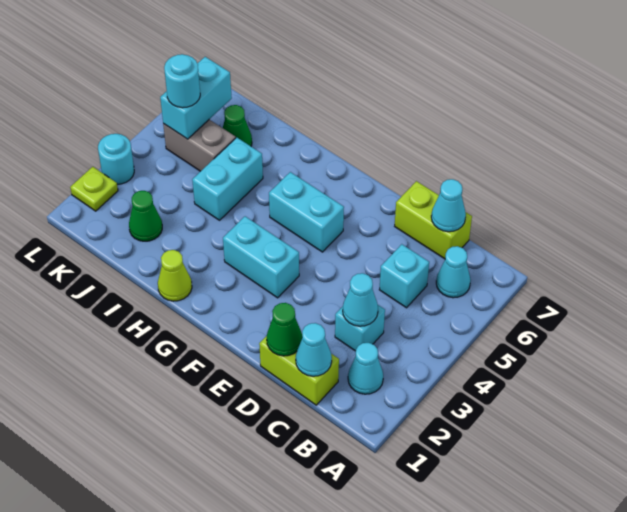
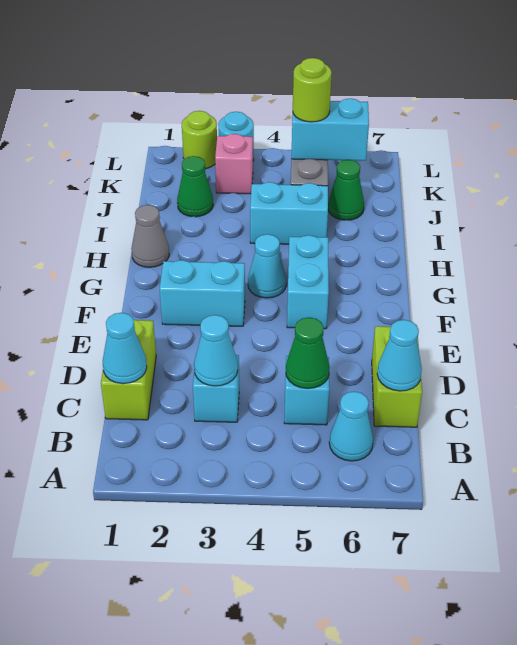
cyan cone B2 level 1 -> cyan cone G4 level 1
green cone D1 level 2 -> green cone C5 level 2
cyan brick F3:G3 level 1 -> cyan brick F2:F3 level 1
lime cone H1 level 1 -> grey cone H1 level 1
none -> pink brick K3 level 1
cyan round brick K5 level 3 -> lime round brick K5 level 3
lime plate L2 level 1 -> lime round brick L2 level 1

